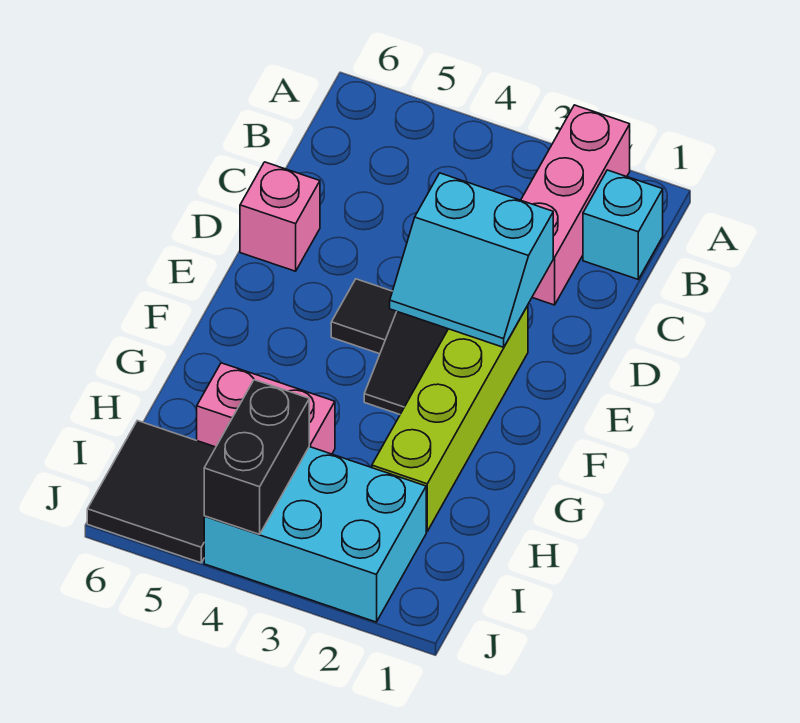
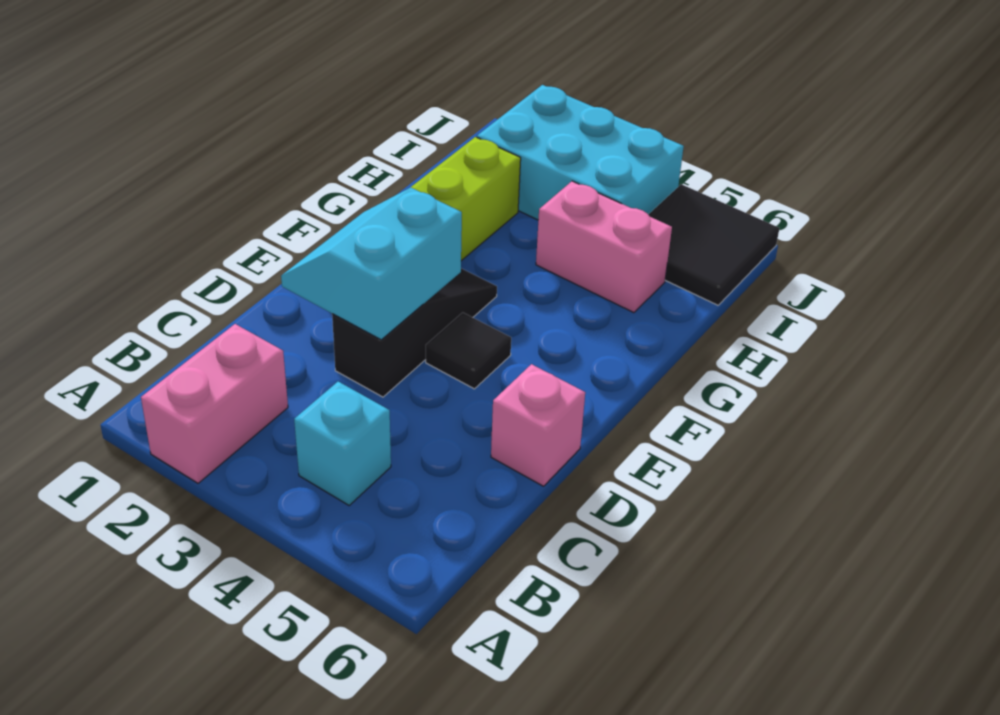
pink brick A2:C2 level 1 -> pink brick A2:B2 level 1
cyan brick B1 level 1 -> cyan brick B4 level 1
cyan slope D2:E3 level 2 top D -> cyan slope D2:E3 level 2 top 3
black brick I4:J4 level 2 -> none

